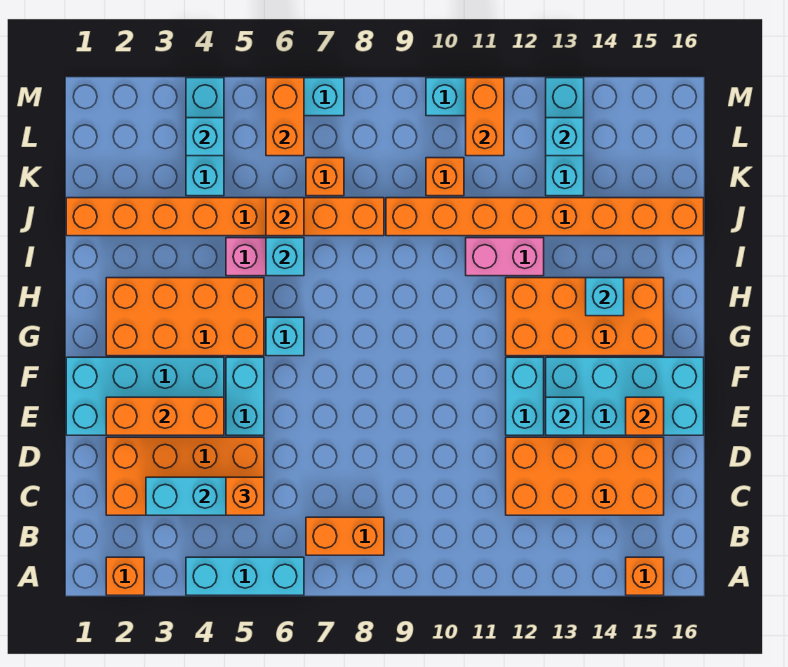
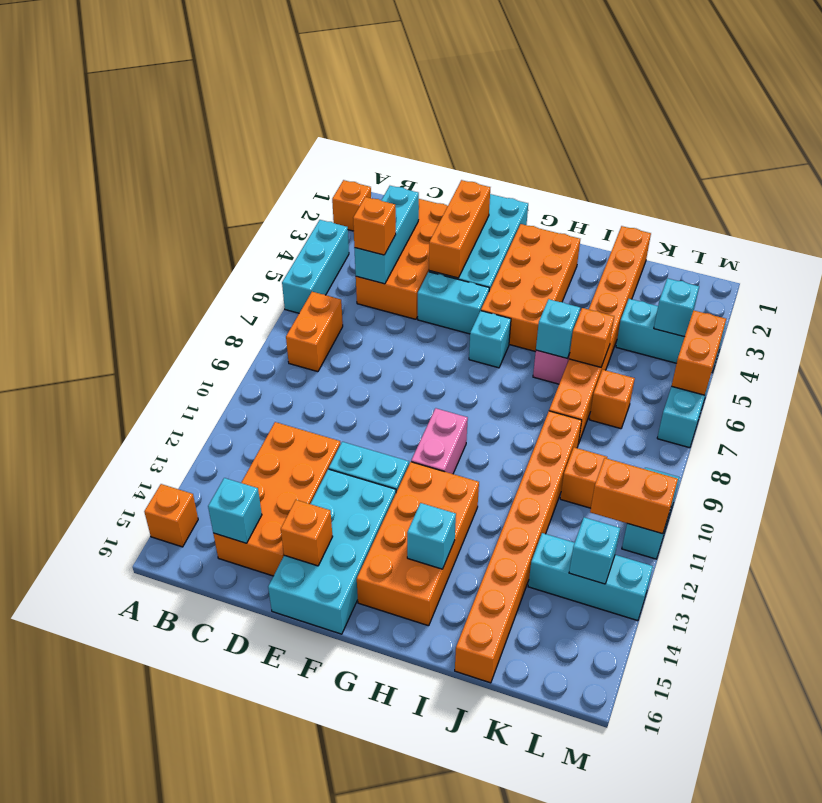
cyan brick E13 level 2 -> cyan brick C15 level 2
pink brick I11:I12 level 1 -> pink brick G10:G11 level 1
orange brick L6:M6 level 2 -> orange brick M5:M6 level 2

